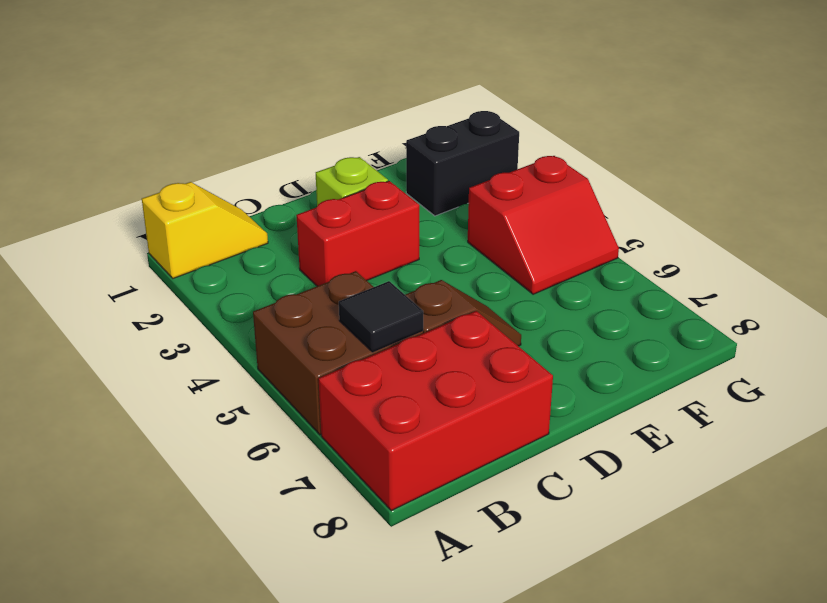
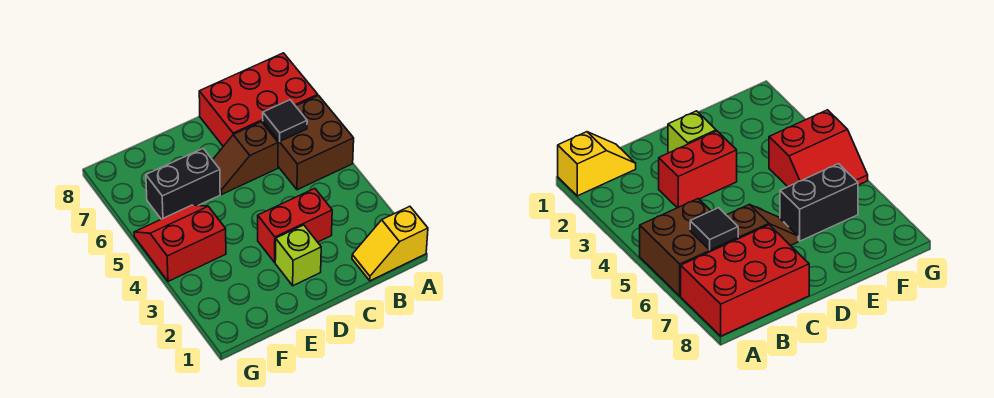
black brick F2:G2 level 1 -> black brick E6:F6 level 1

